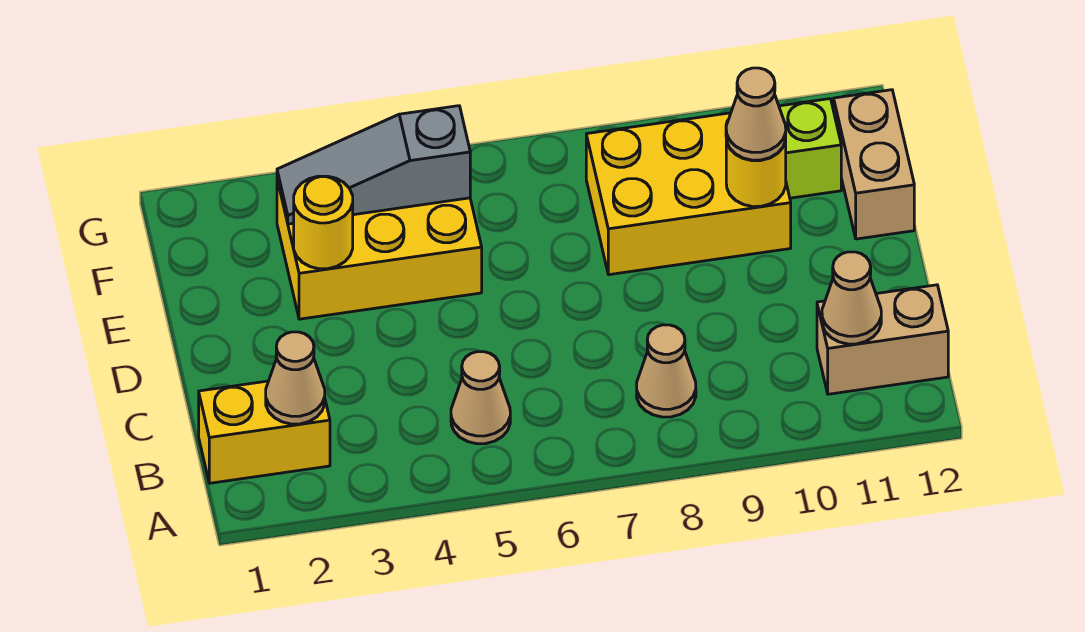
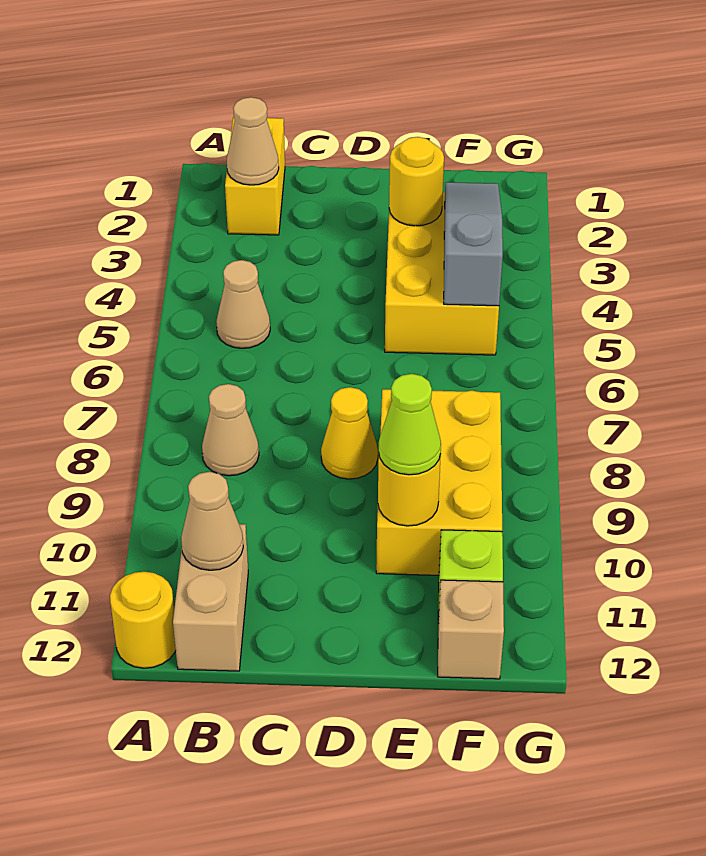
none -> yellow round brick A12 level 1
none -> yellow cone D8 level 1
tan cone E10 level 3 -> lime cone E10 level 3
tan brick E12:F12 level 1 -> tan brick F12 level 1

